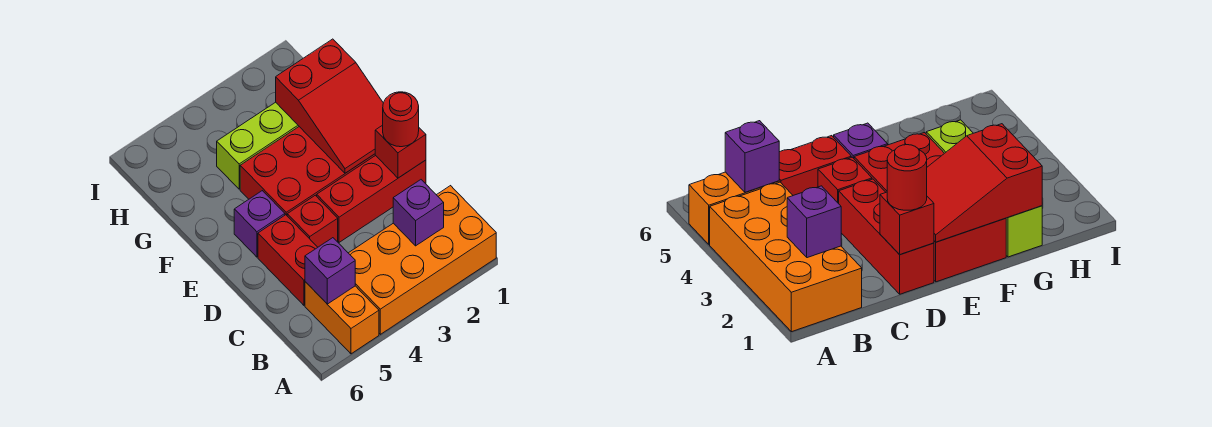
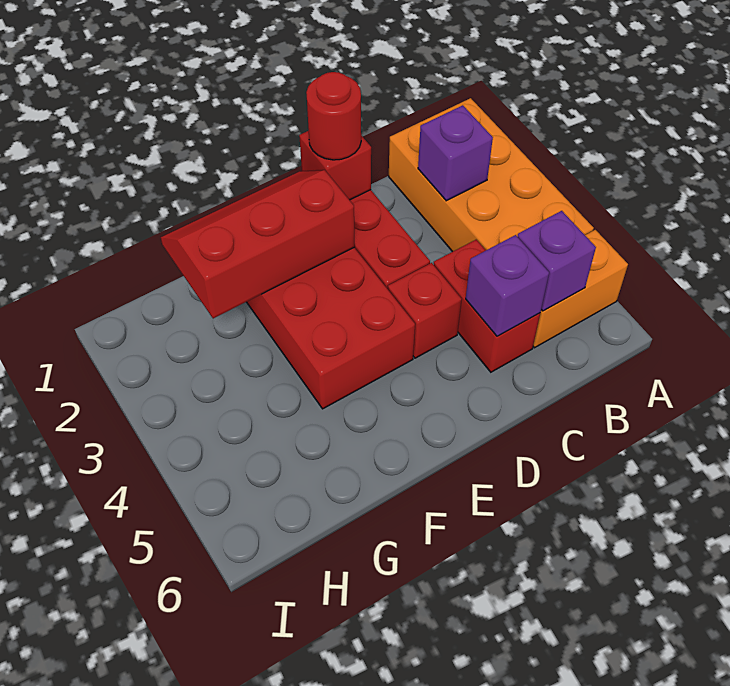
red brick C5:D5 level 1 -> red brick C4:C5 level 1
red slope E1:G2 level 2 top G -> red slope E1:G2 level 2 top 2
purple brick E5 level 1 -> purple brick C5 level 2
lime brick G1:G4 level 1 -> none

